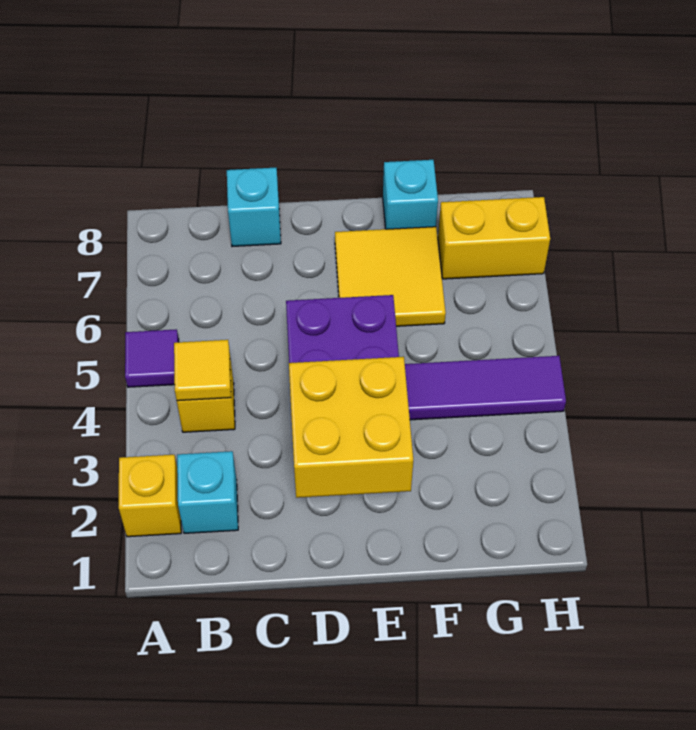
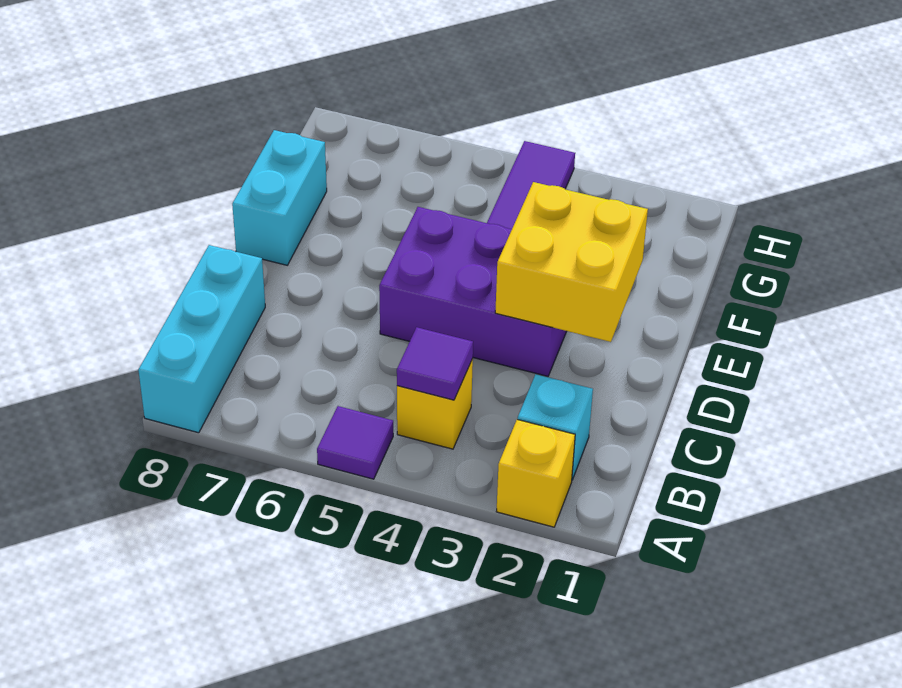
yellow tile B4 level 2 -> purple tile B4 level 2
cyan brick C8 level 1 -> cyan brick A8:C8 level 1
yellow tile E6:F7 level 1 -> none
cyan brick F8 level 1 -> cyan brick E8:F8 level 1
yellow brick G7:H7 level 1 -> none

